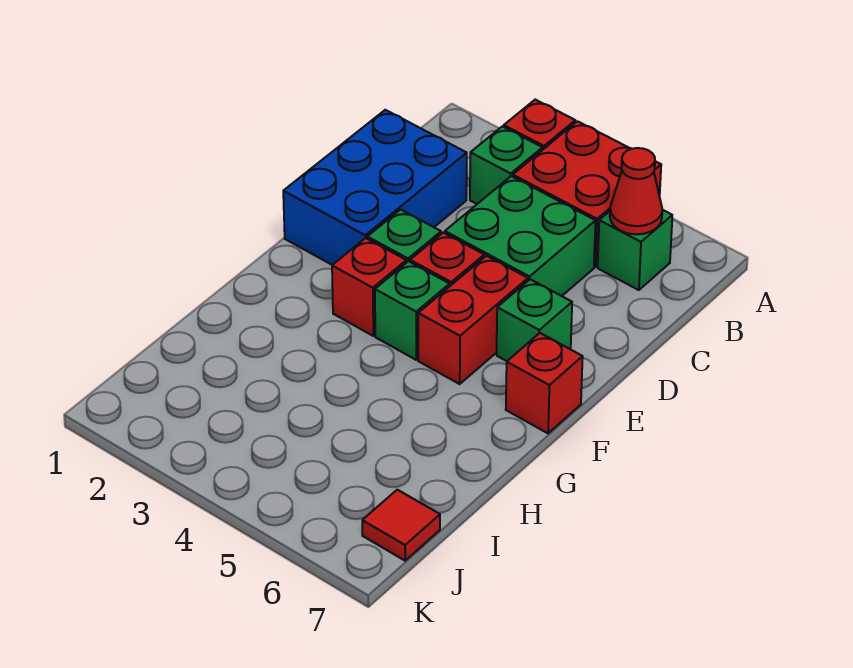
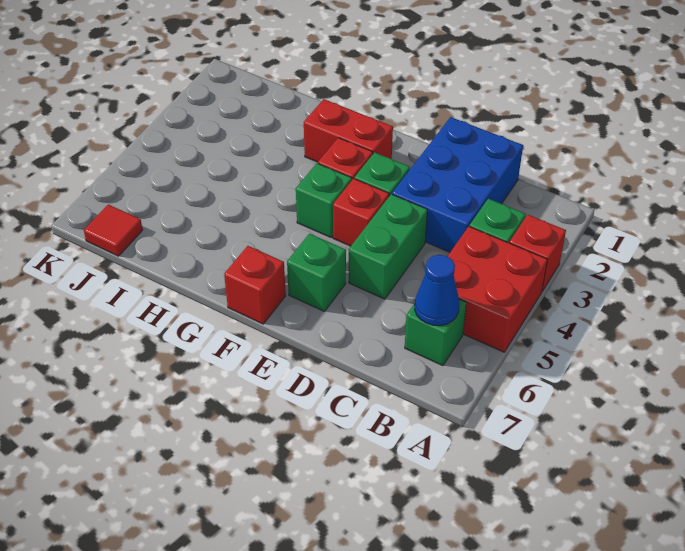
red cone B6 level 2 -> blue cone B6 level 2
blue brick C1:E2 level 1 -> blue brick C1:D3 level 1
green brick C4:D5 level 1 -> green brick D4:D5 level 1
red brick E5:F5 level 1 -> red brick F2:G2 level 1

